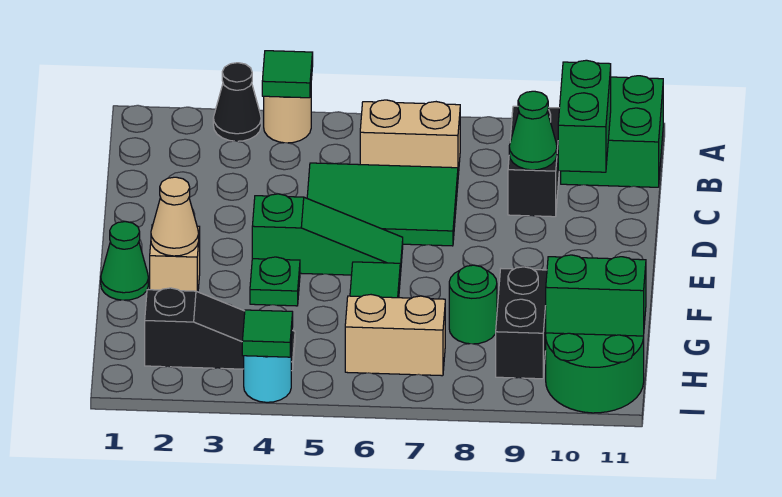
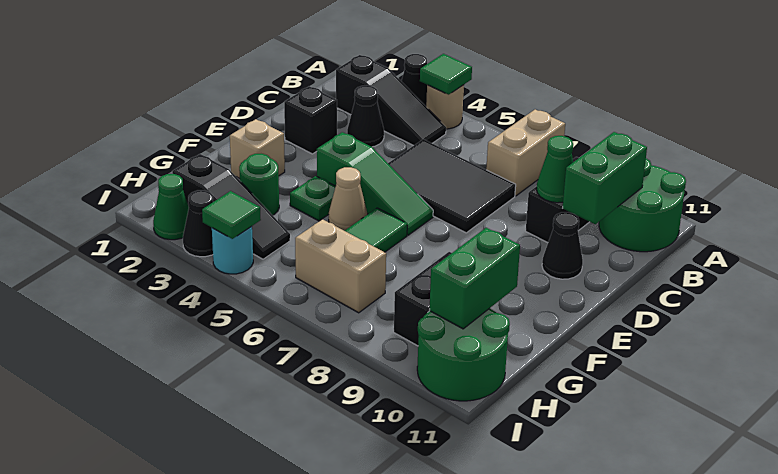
green brick A10:B11 level 1 -> green round brick A10:B11 level 1
none -> black slope B2:B4 level 1 top 2
tan brick B6:B7 level 1 -> tan brick A7:B7 level 1
none -> black cone C3 level 1
green tile C5:D7 level 1 -> black tile C5:D7 level 1
none -> black brick D2 level 1
none -> black cone D10 level 1
green cone F1 level 1 -> green cone I2 level 1
tan cone F2 level 2 -> tan cone F5 level 1
green round brick G8 level 1 -> green round brick G3 level 1
green brick H10:H11 level 2 -> green brick G10:H10 level 2
none -> black cone I3 level 1

